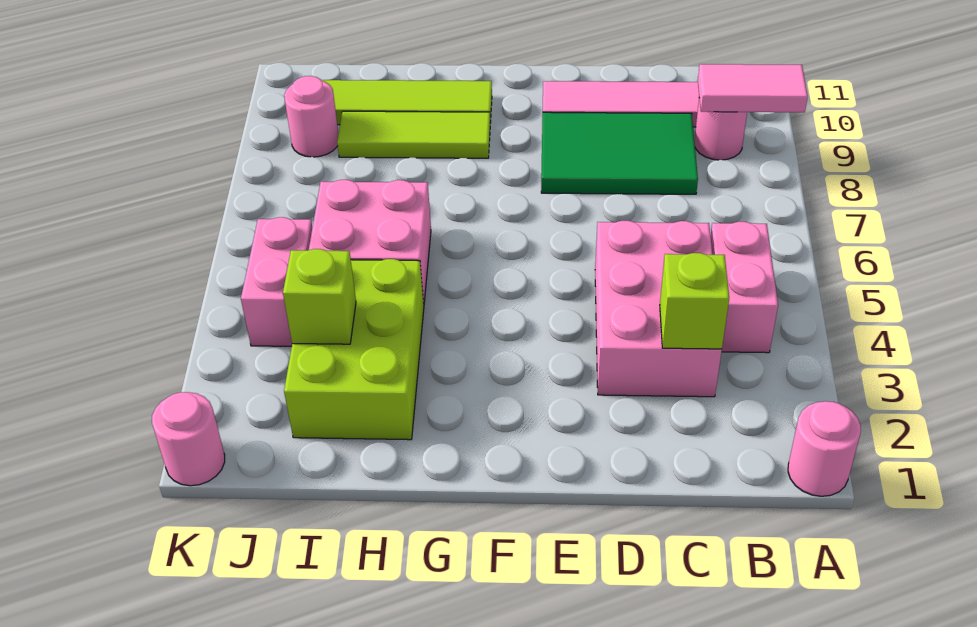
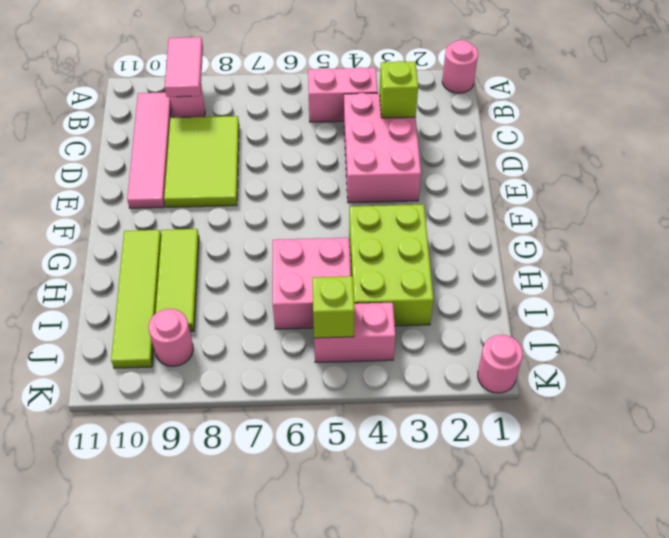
pink brick C3:D5 level 1 -> pink brick C3:E4 level 1
green tile C8:E9 level 1 -> lime tile C8:E9 level 1
lime brick H2:I4 level 1 -> lime brick G3:I4 level 1
lime brick I3 level 2 -> lime brick J5 level 2

